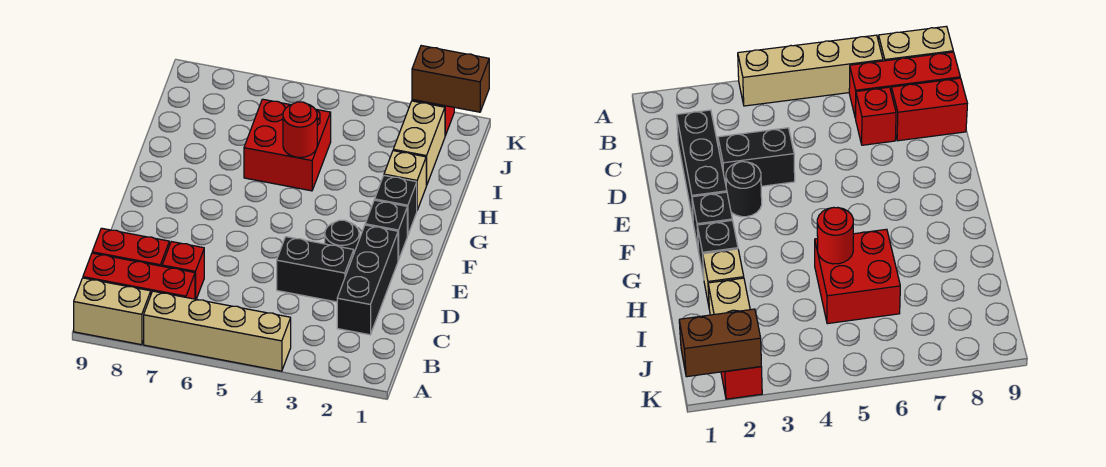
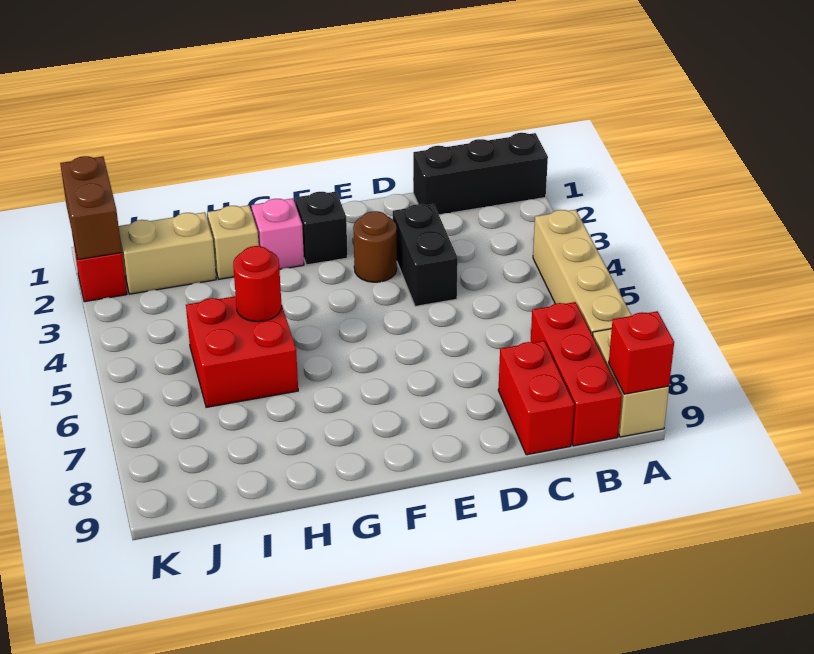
black brick C2:E2 level 1 -> black brick A1:C1 level 1
red brick C7 level 1 -> red brick A9 level 2
black round brick E3 level 1 -> brown round brick E3 level 1
black brick G2 level 1 -> pink brick G2 level 1

